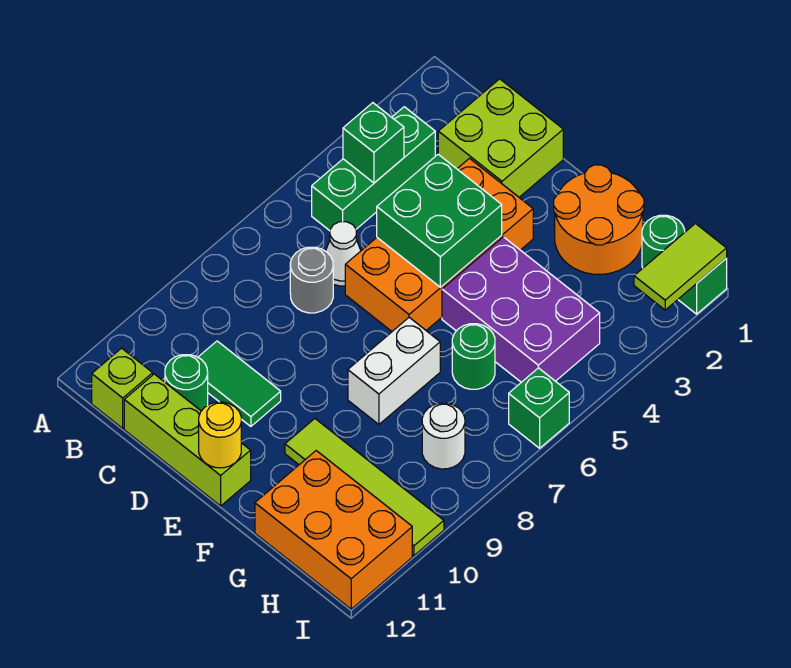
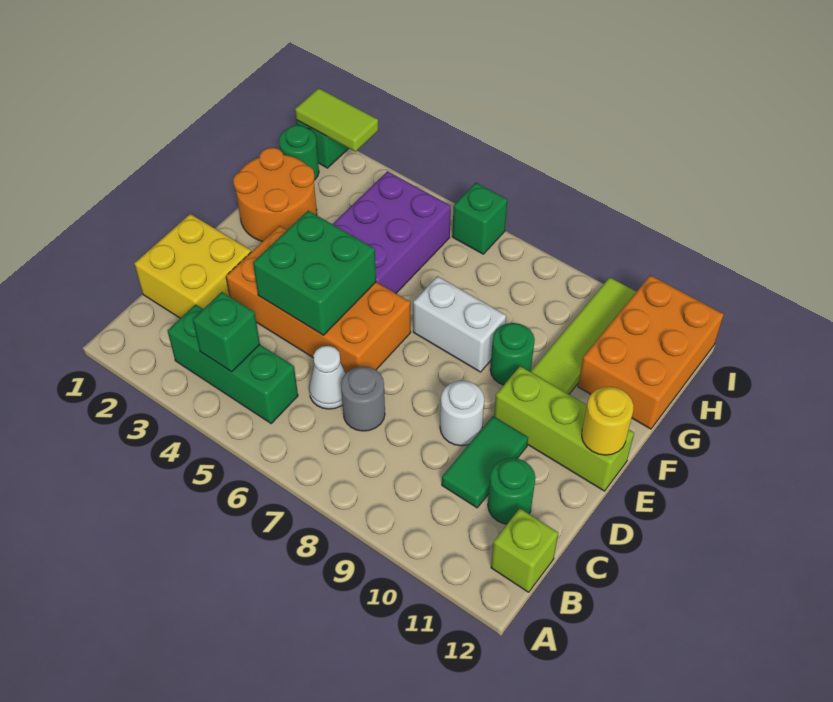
lime brick C1:D2 level 1 -> yellow brick C1:D2 level 1
lime brick C12:E12 level 1 -> lime brick E10:E12 level 1
green round brick G6 level 1 -> green round brick F9 level 1
white round brick H8 level 1 -> white round brick D9 level 1

